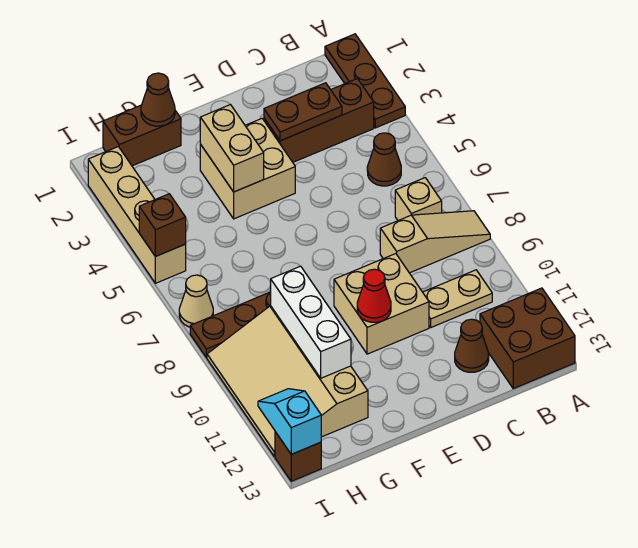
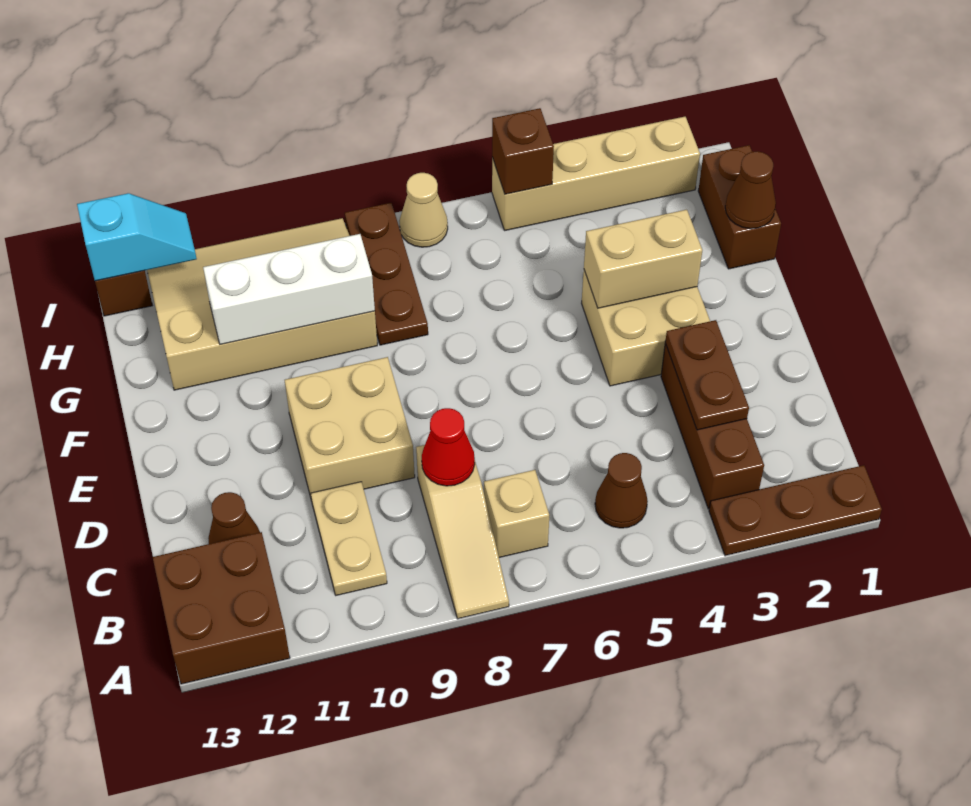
red cone E10 level 2 -> red cone C8 level 2

